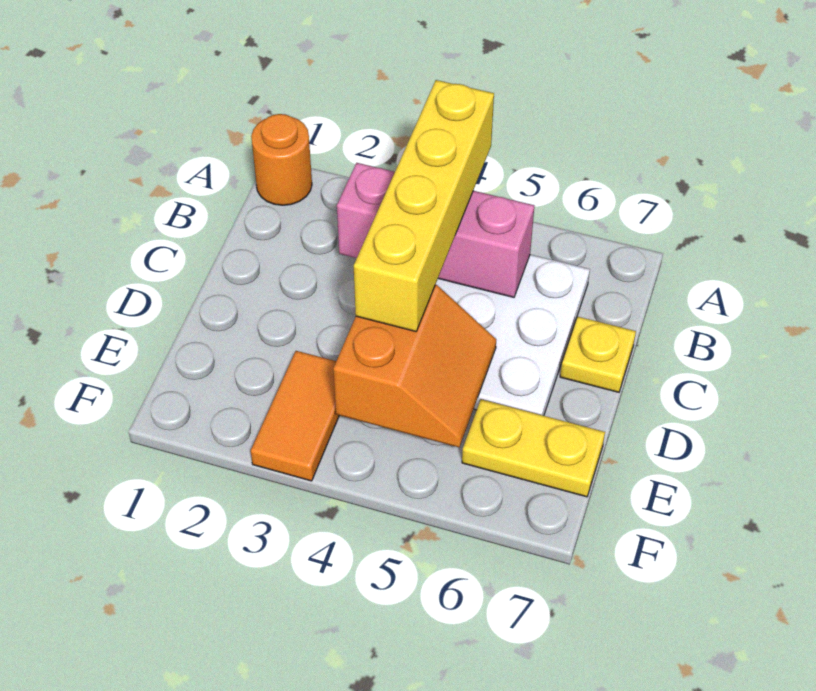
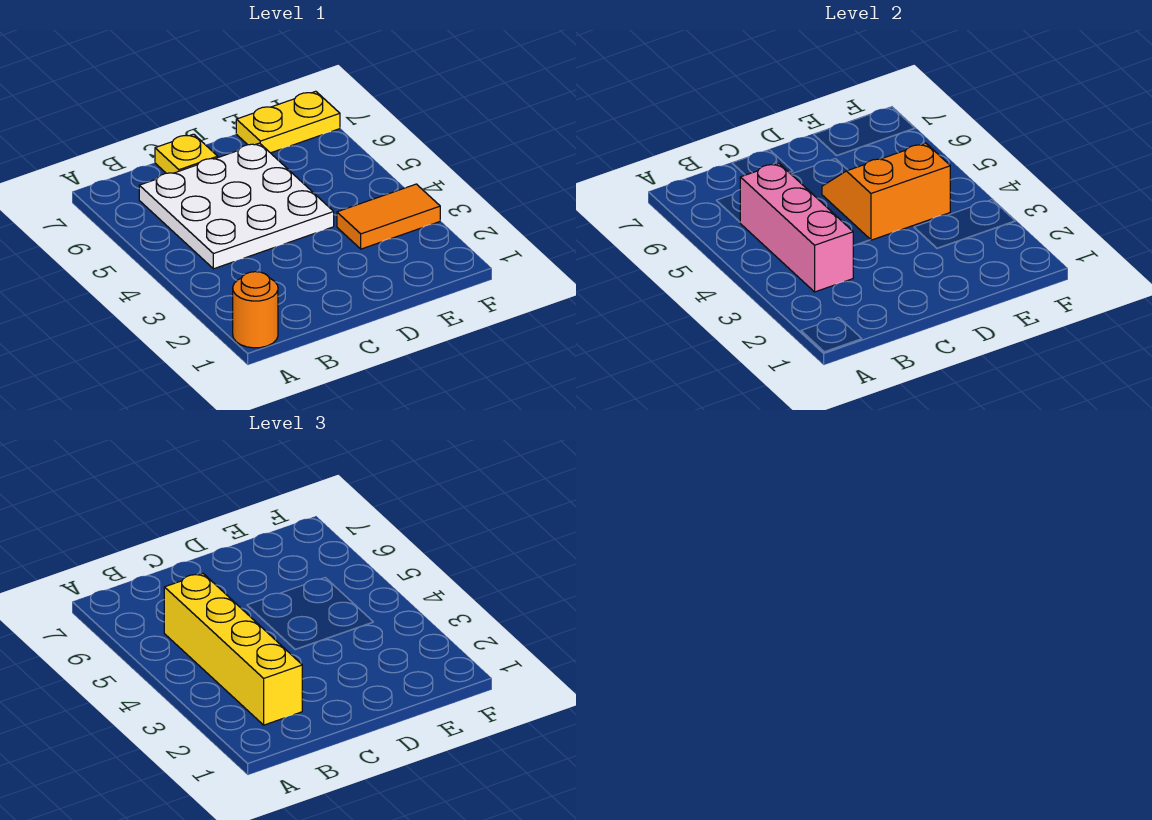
yellow brick A4:D4 level 3 -> yellow brick B2:B5 level 3
yellow plate E6:E7 level 1 -> yellow plate E7:F7 level 1

